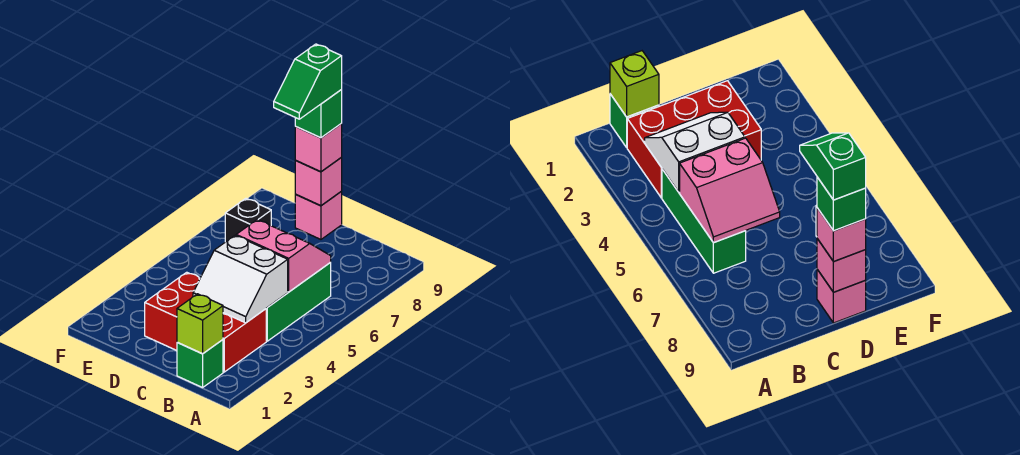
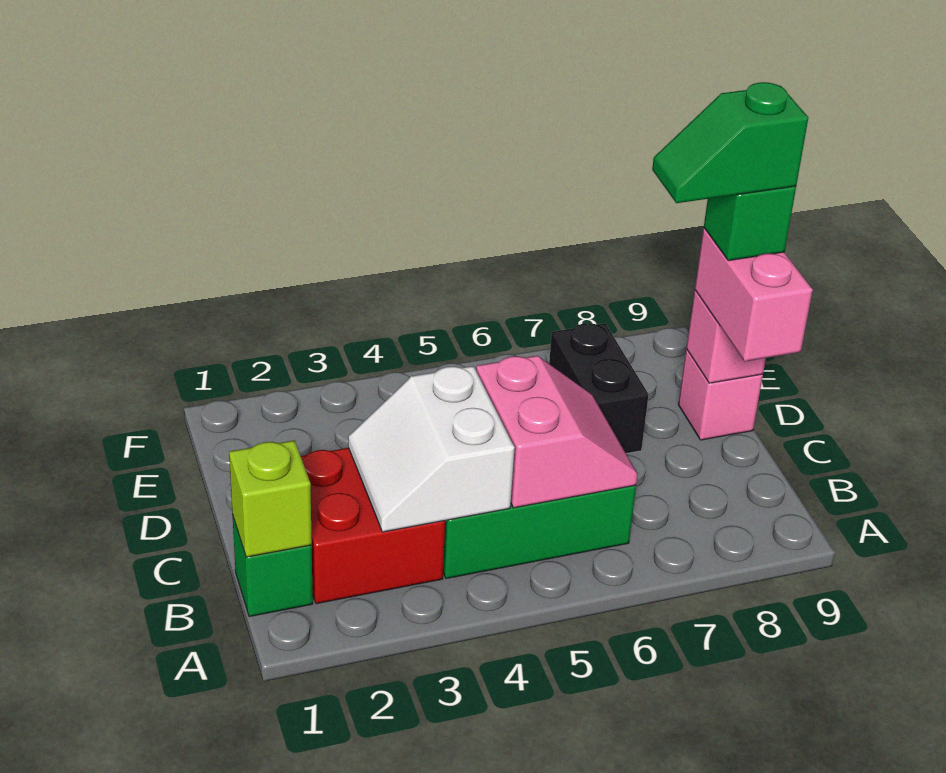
red brick B2:D3 level 1 -> red brick B2:C3 level 1
pink brick D9 level 3 -> pink brick C9:D9 level 3
black brick E7 level 1 -> black brick D7:E7 level 1

